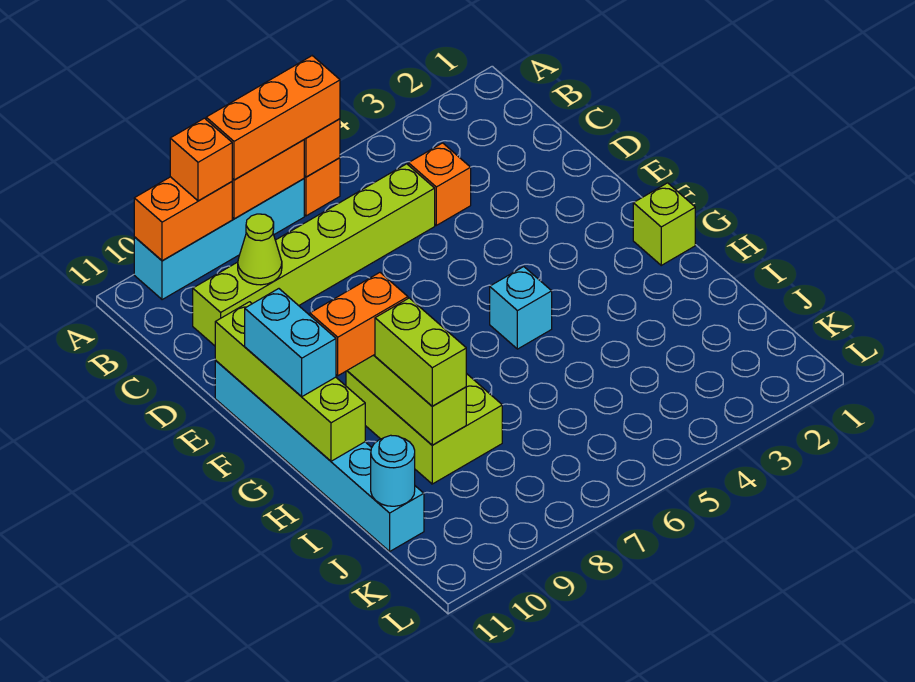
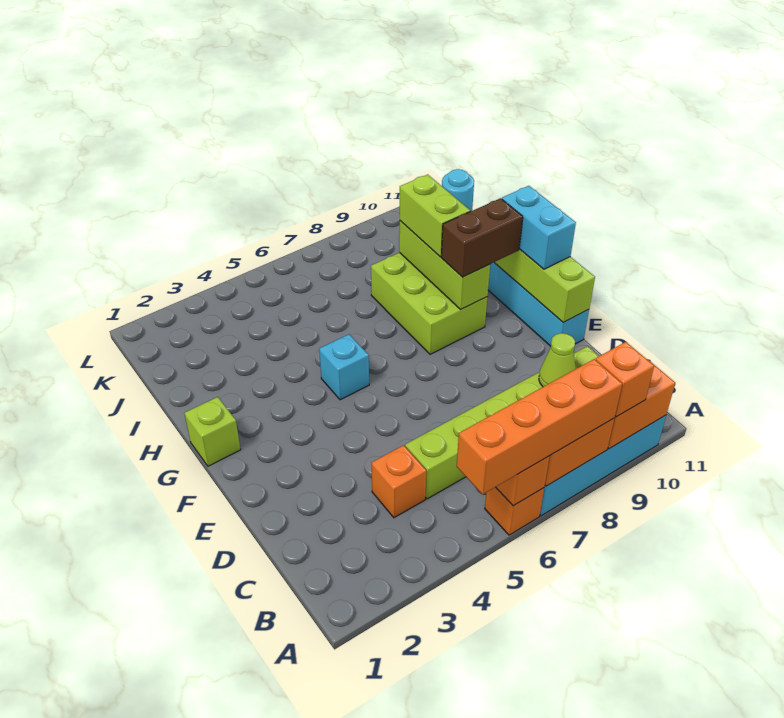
orange brick A6:A8 level 3 -> orange brick A5:A8 level 3
orange brick G9:G10 level 3 -> brown brick G9:G10 level 3

